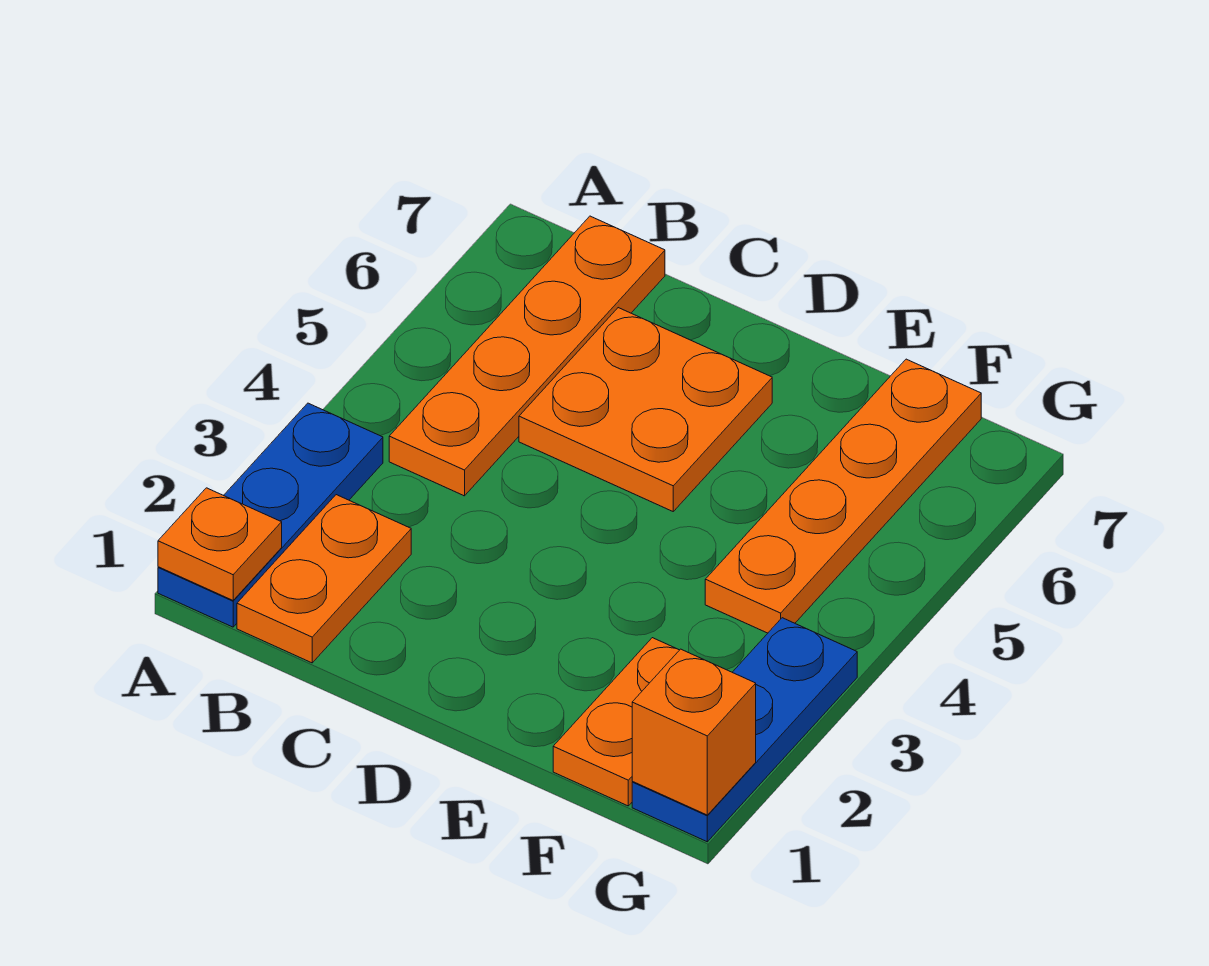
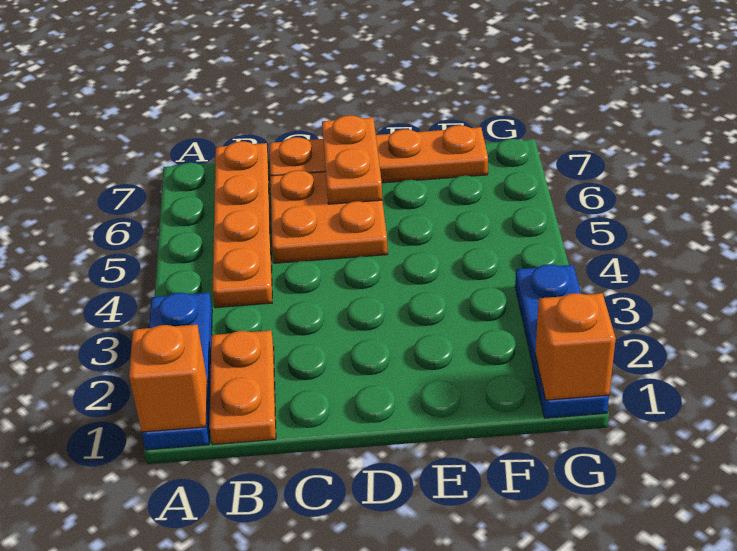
orange plate A1 level 2 -> orange brick A1 level 2
orange plate F1:F2 level 1 -> orange plate D6:D7 level 2
orange plate F4:F7 level 1 -> orange plate C7:F7 level 1

